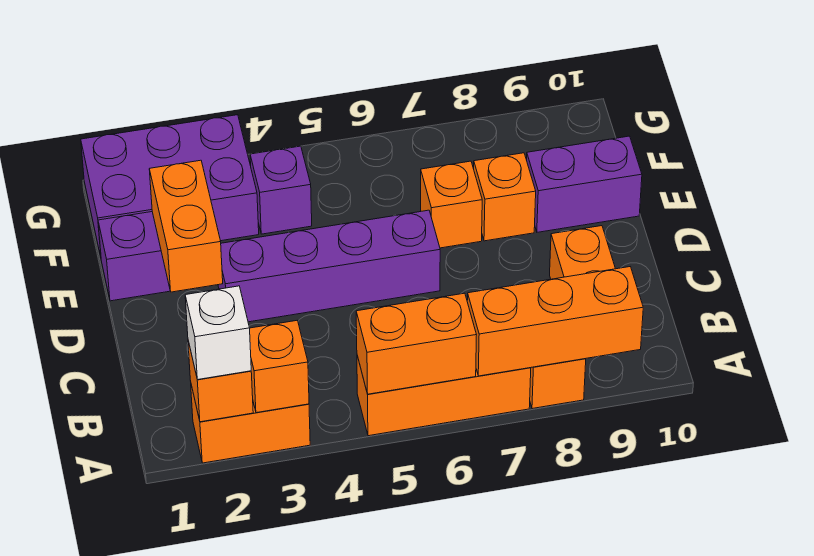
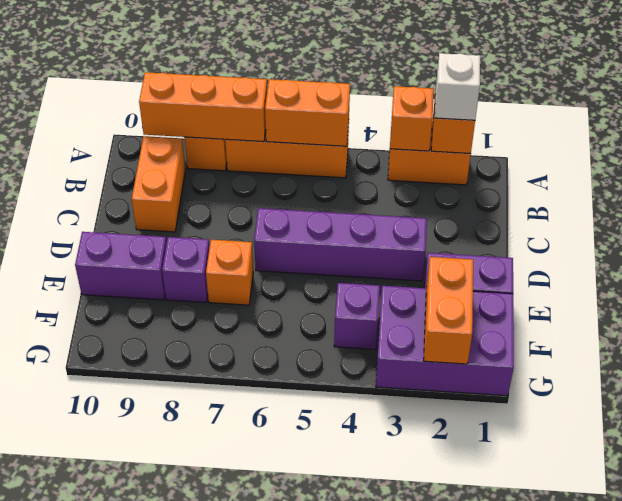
orange brick D2:E2 level 2 -> orange brick F2:G2 level 2
orange brick E8 level 1 -> purple brick E8 level 1

